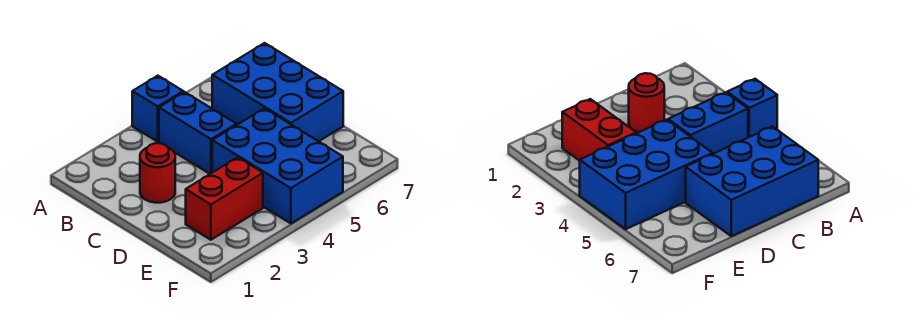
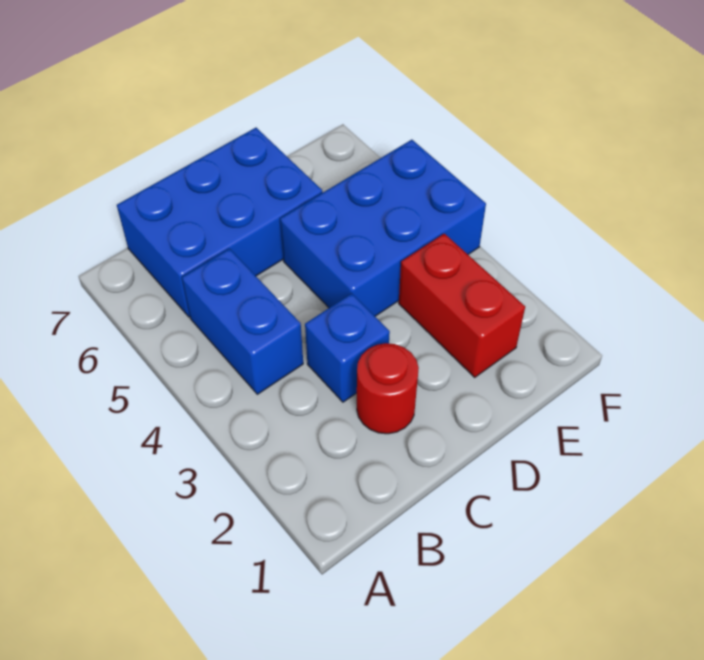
blue brick A4 level 1 -> blue brick C3 level 1
blue brick B4:C4 level 1 -> blue brick B4:B5 level 1

